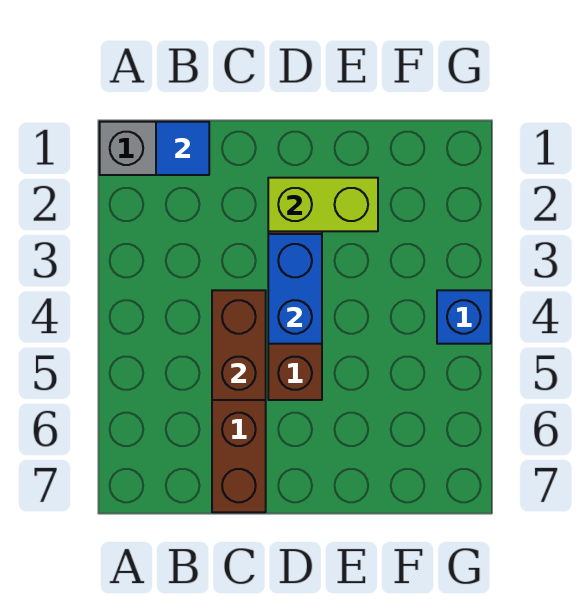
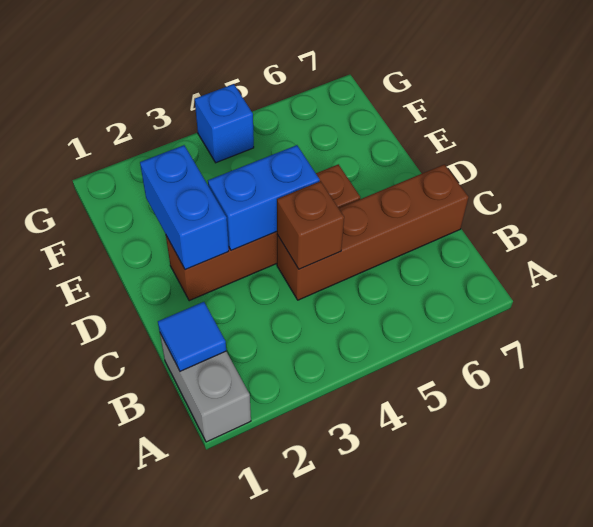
brown brick C4:C5 level 2 -> brown brick C4 level 2
lime brick D2:E2 level 2 -> blue brick D2:E2 level 2

